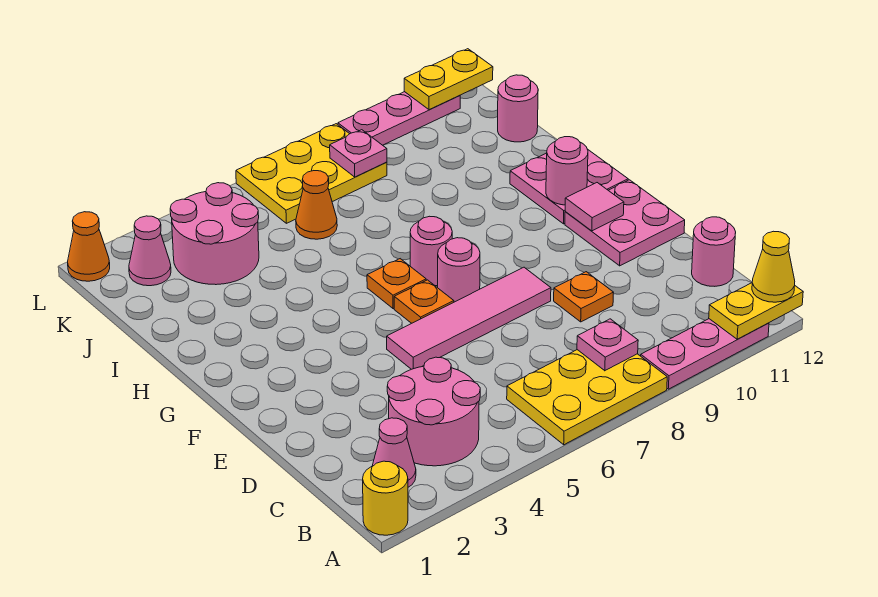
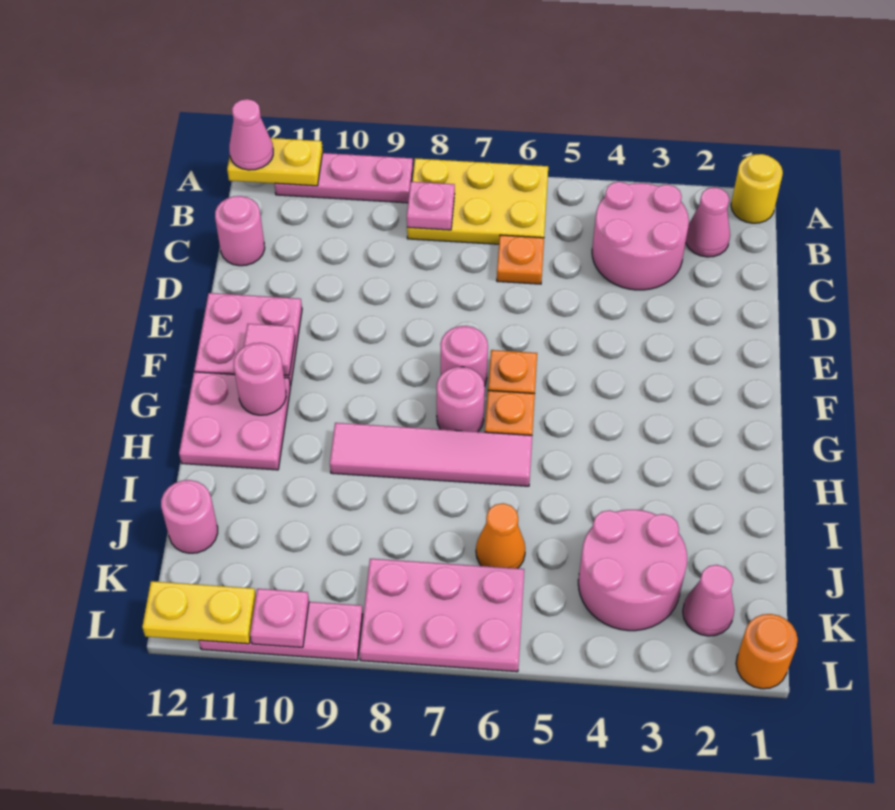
yellow cone A12 level 3 -> pink cone A12 level 3
orange plate D9 level 1 -> orange plate C6 level 1
pink tile E5:E8 level 1 -> pink tile H6:H9 level 1
yellow plate K6:L8 level 1 -> pink plate K6:L8 level 1
pink plate K8 level 2 -> pink plate L10 level 2
orange cone L1 level 1 -> orange round brick L1 level 1

